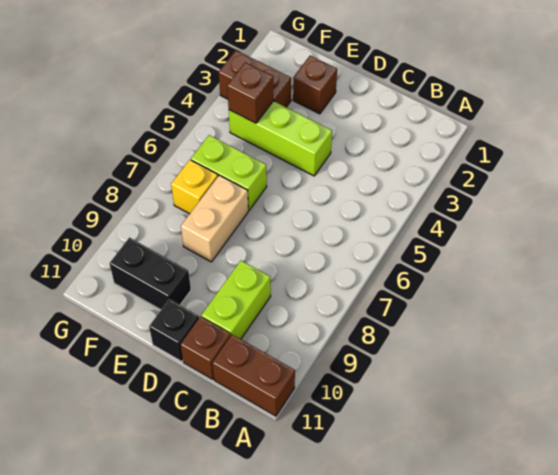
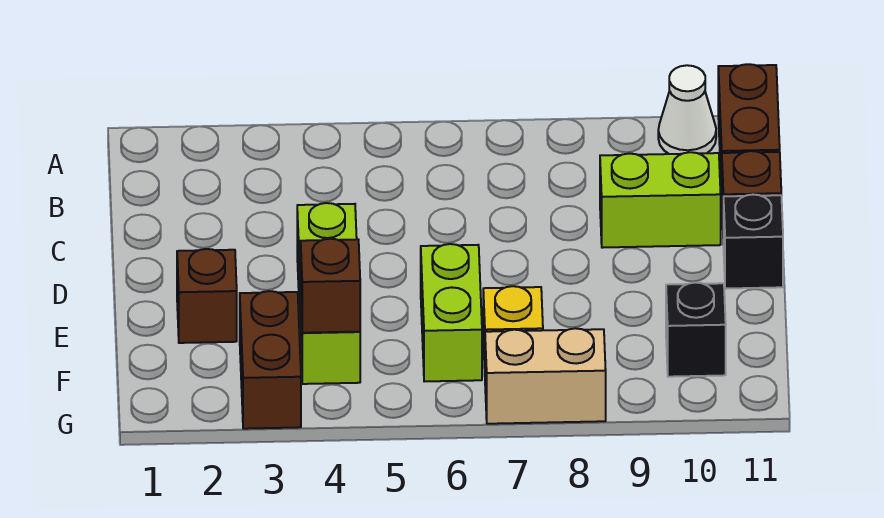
none -> white cone A10 level 1
tan brick E7:E8 level 1 -> tan brick G7:G8 level 1
black brick E10:F10 level 1 -> black brick F10 level 1

